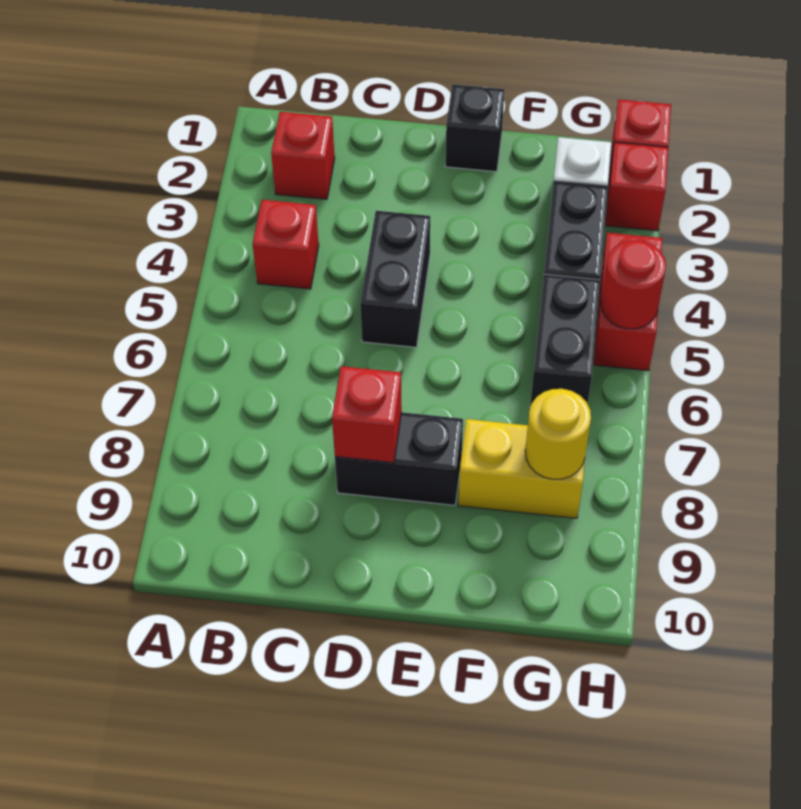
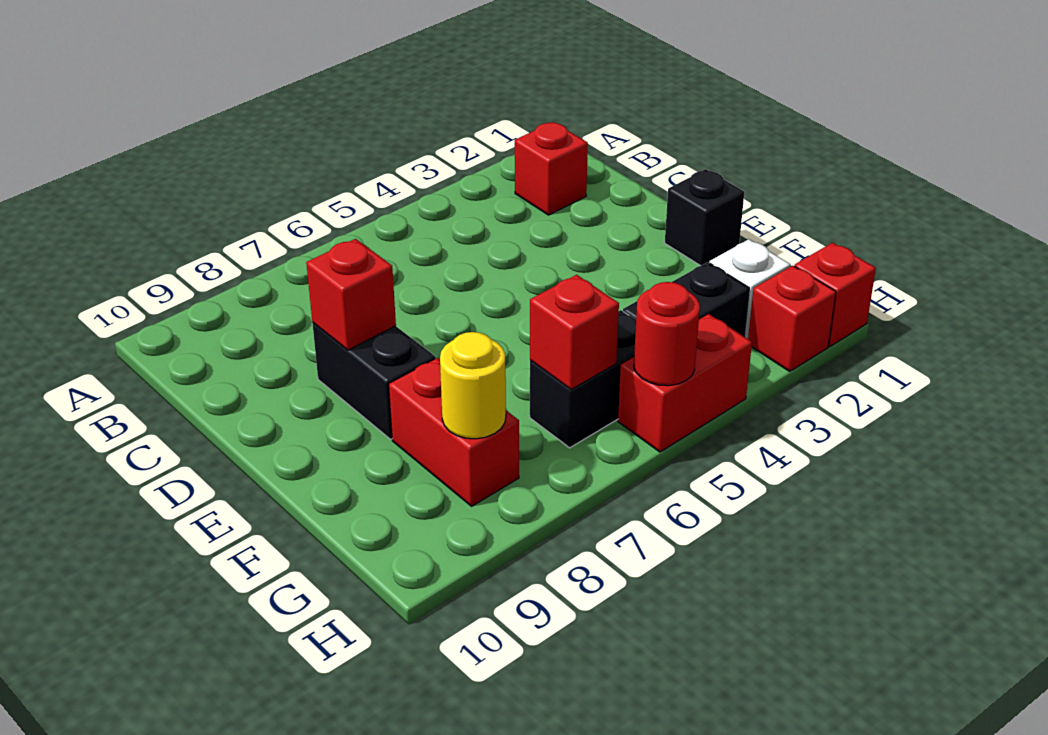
red brick B4 level 1 -> red brick G6 level 2
black brick D4:D5 level 1 -> none
yellow brick F8:G8 level 1 -> red brick F8:G8 level 1

